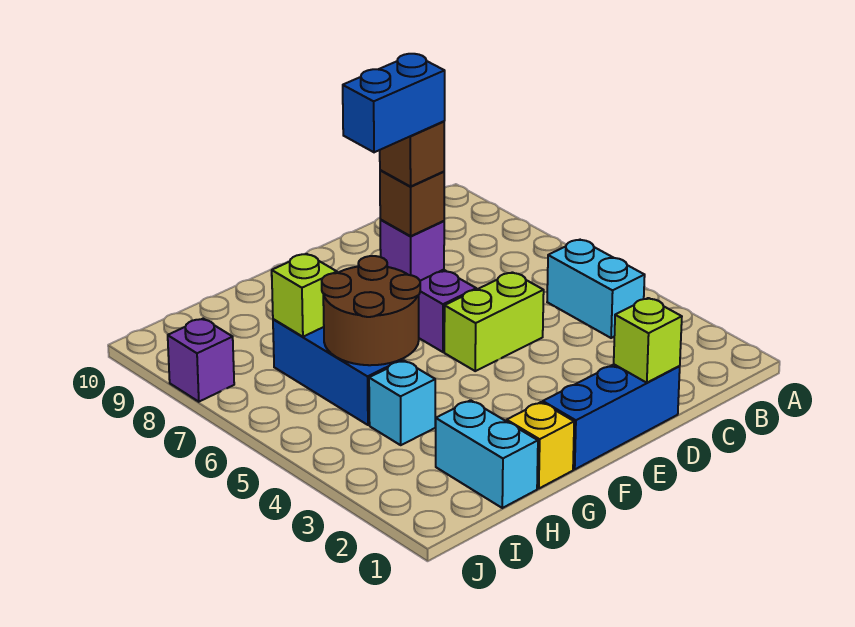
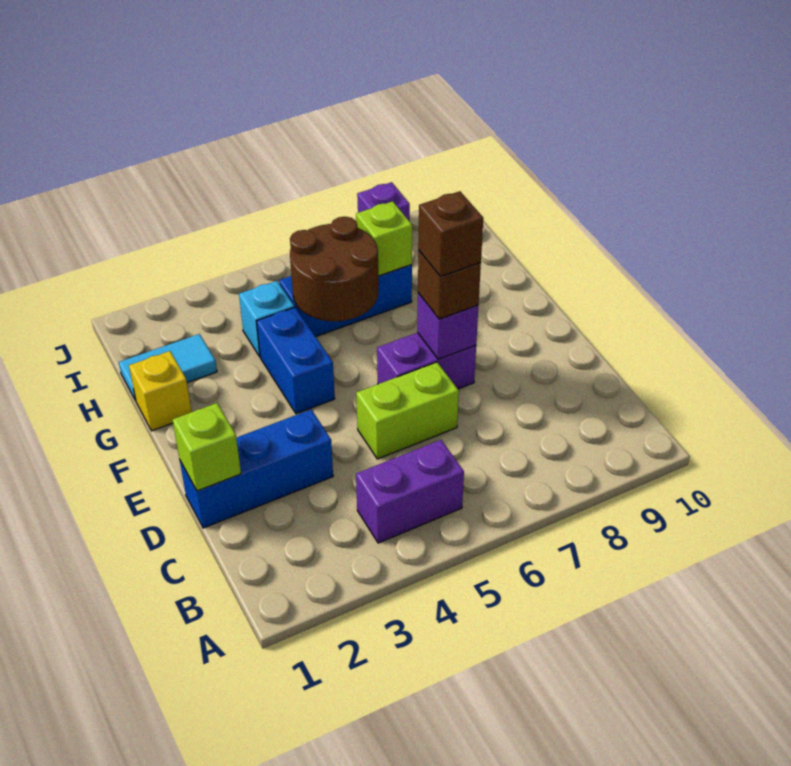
cyan brick B4:B5 level 1 -> purple brick B4:B5 level 1
blue brick D1:F1 level 1 -> blue brick D1:D3 level 1
lime brick D5:E5 level 1 -> lime brick D5:D6 level 1
blue brick E7:F7 level 5 -> blue brick F4:G4 level 1
cyan brick H1:H2 level 1 -> cyan tile H1:H2 level 1

